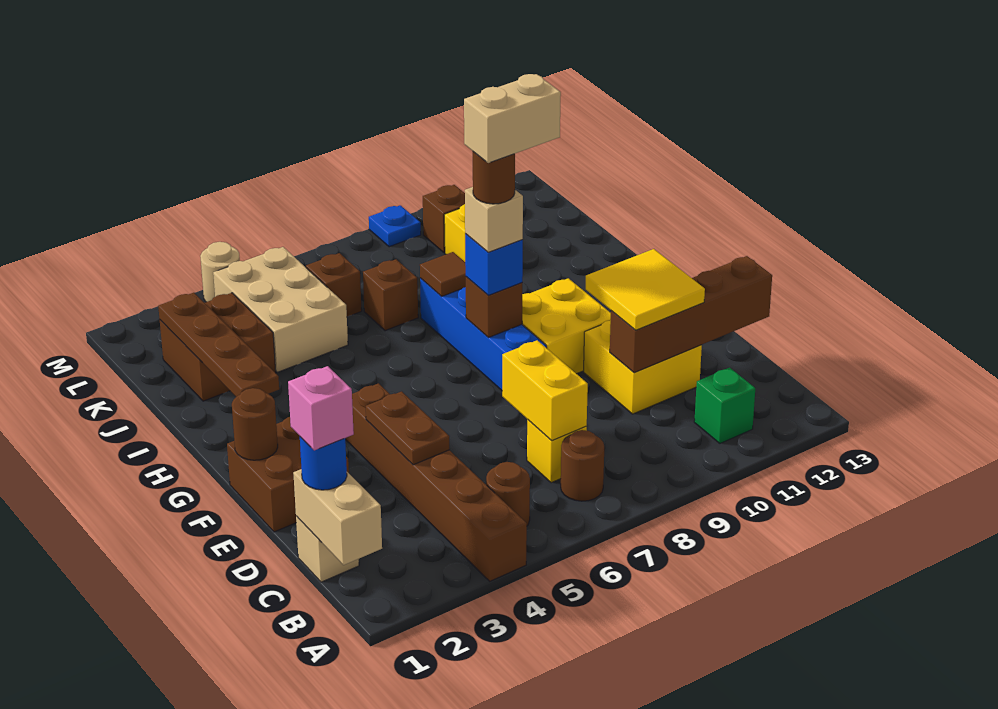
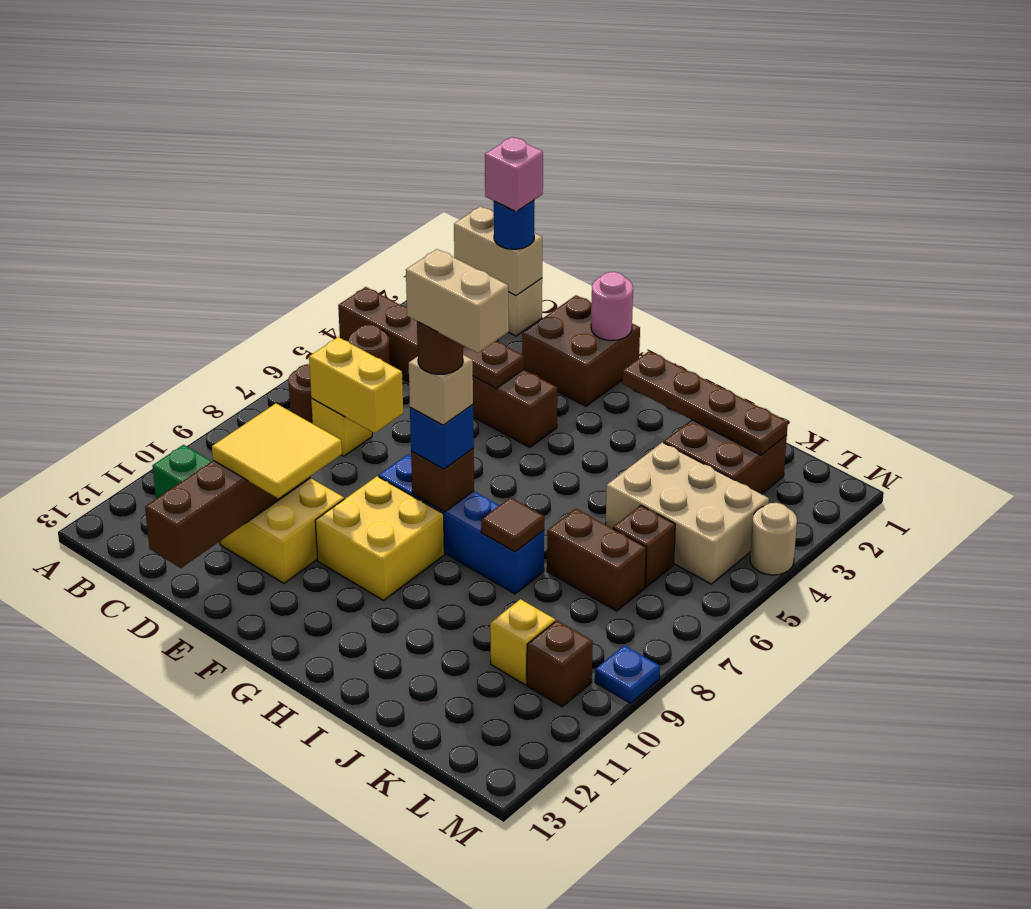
brown round brick F1 level 2 -> pink round brick F1 level 2
tan brick G8:G9 level 6 -> tan brick G8:H8 level 6
brown brick J7 level 1 -> brown brick J7:K7 level 1

